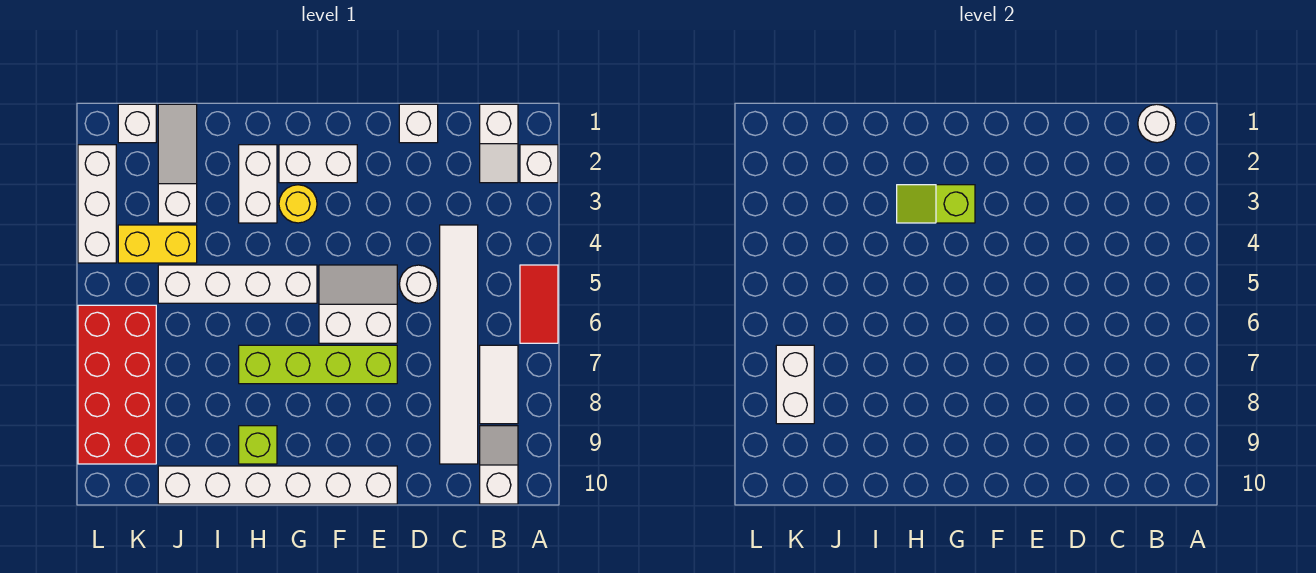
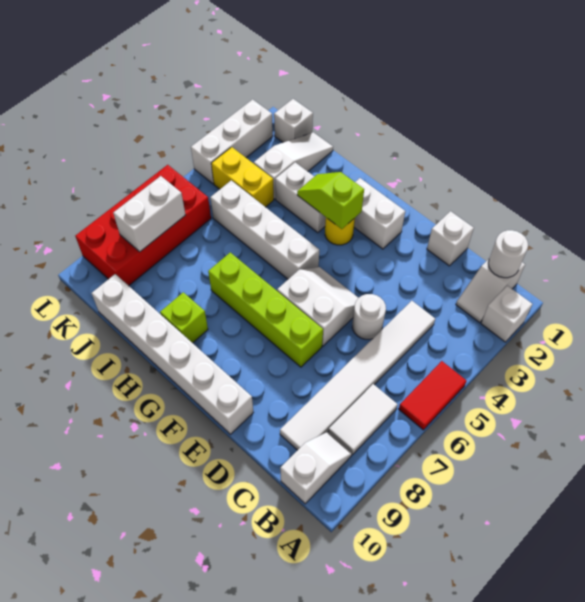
white brick H2:H3 level 1 -> white brick H3:I3 level 1

